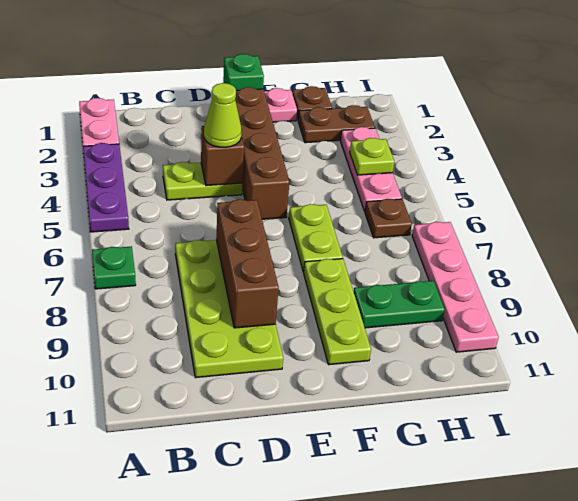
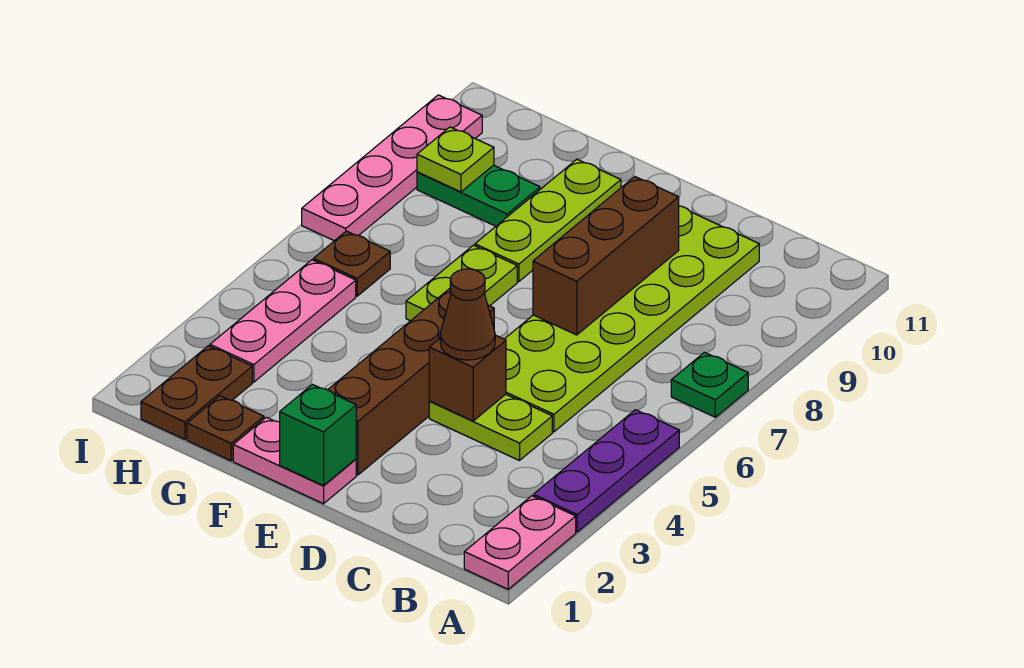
lime plate C7:D10 level 1 -> lime plate C5:D10 level 1
lime cone D4 level 3 -> brown cone D4 level 3
brown plate G2:H2 level 1 -> brown plate H1:H2 level 1
lime plate H4 level 2 -> lime plate H9 level 2

